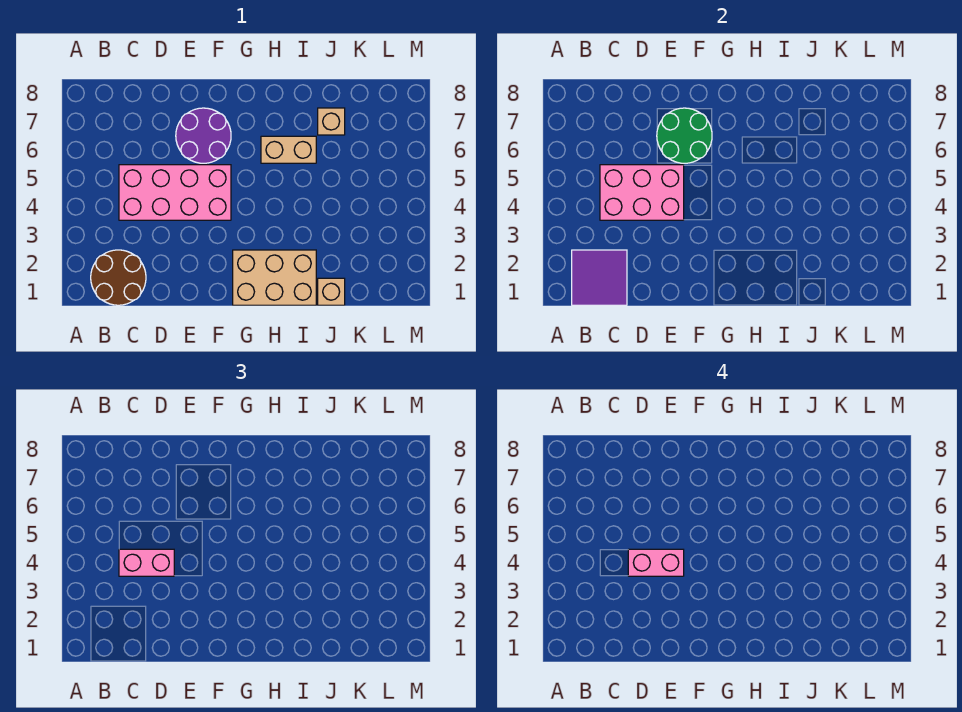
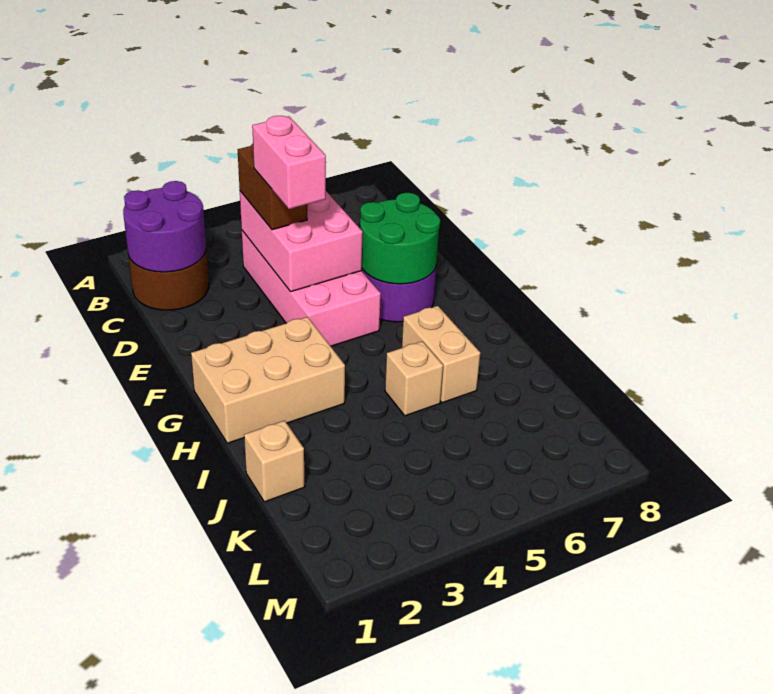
purple tile B1:C2 level 2 -> purple round brick B1:C2 level 2
pink brick C4:D4 level 3 -> brown brick C4:D4 level 3
tan brick G1:I2 level 1 -> tan brick G1:H3 level 1
tan brick J7 level 1 -> tan brick I5 level 1

